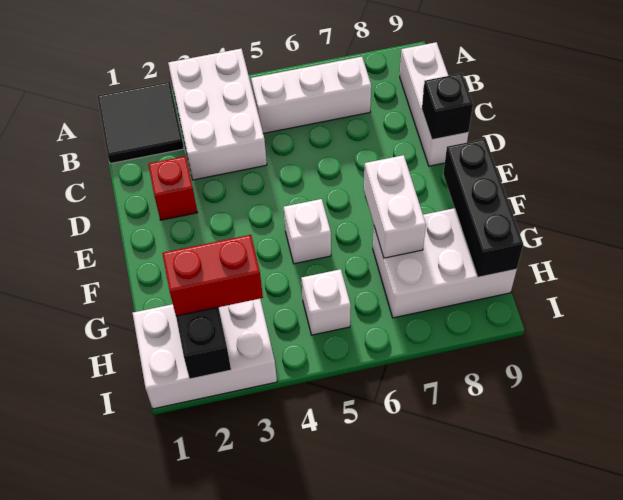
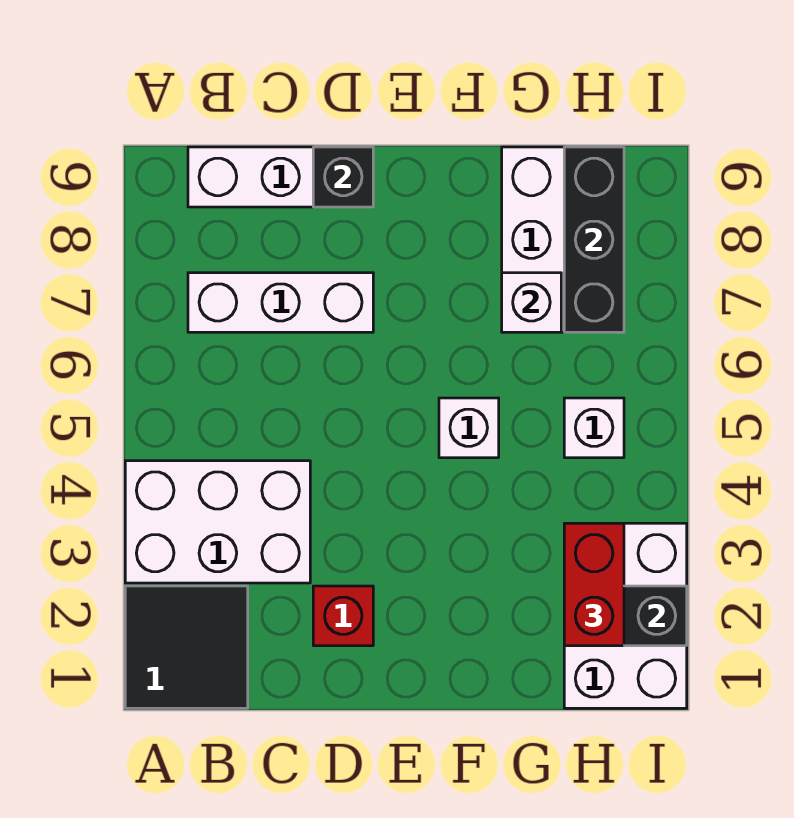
white brick B5:B7 level 1 -> white brick B7:D7 level 1
white brick F7:G7 level 2 -> white brick G7 level 2
black brick F9:H9 level 2 -> black brick H7:H9 level 2

